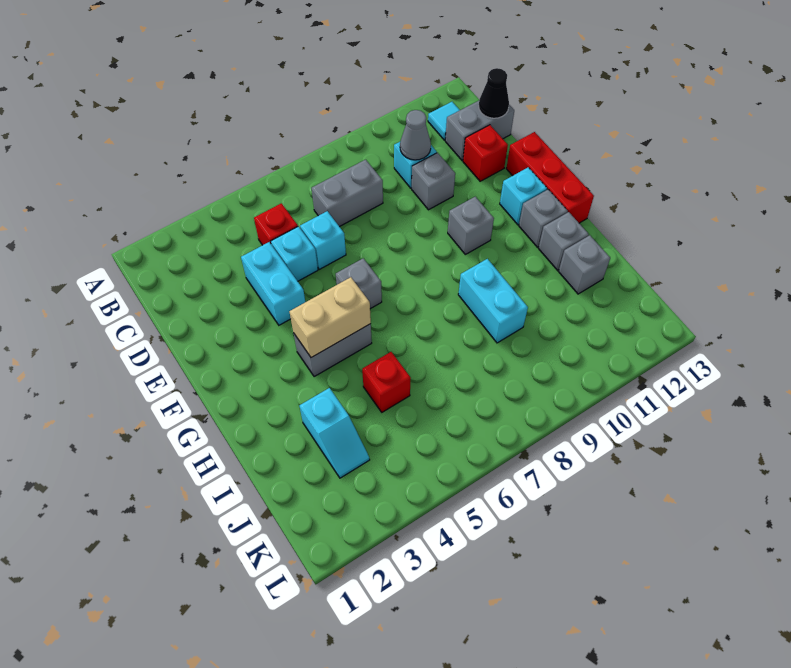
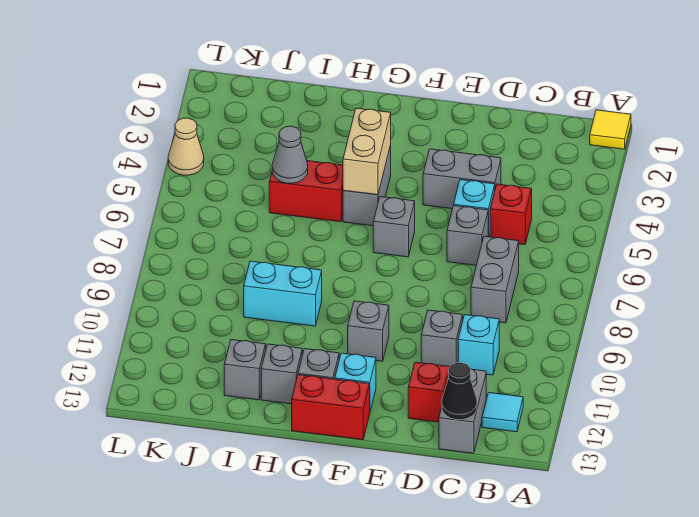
none -> yellow tile A1 level 1
grey cone C10 level 2 -> grey cone I5 level 2
cyan brick D4:E4 level 1 -> grey brick D4:E4 level 1
cyan brick D6 level 1 -> grey brick D6 level 1
red brick E13:G13 level 1 -> red brick F13:G13 level 1
cyan slope I3:J3 level 1 top I -> none
red brick I5 level 1 -> red brick H5:I5 level 1
none -> tan cone L4 level 1

